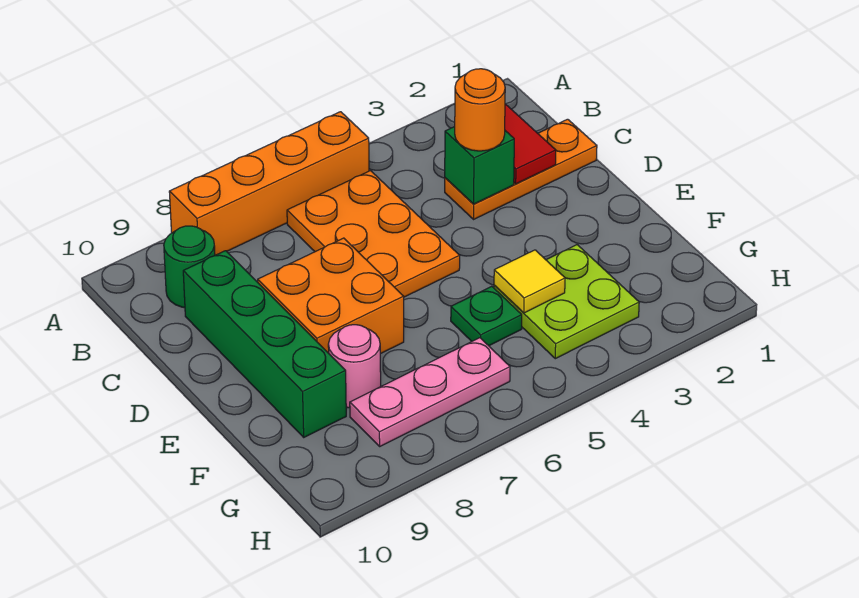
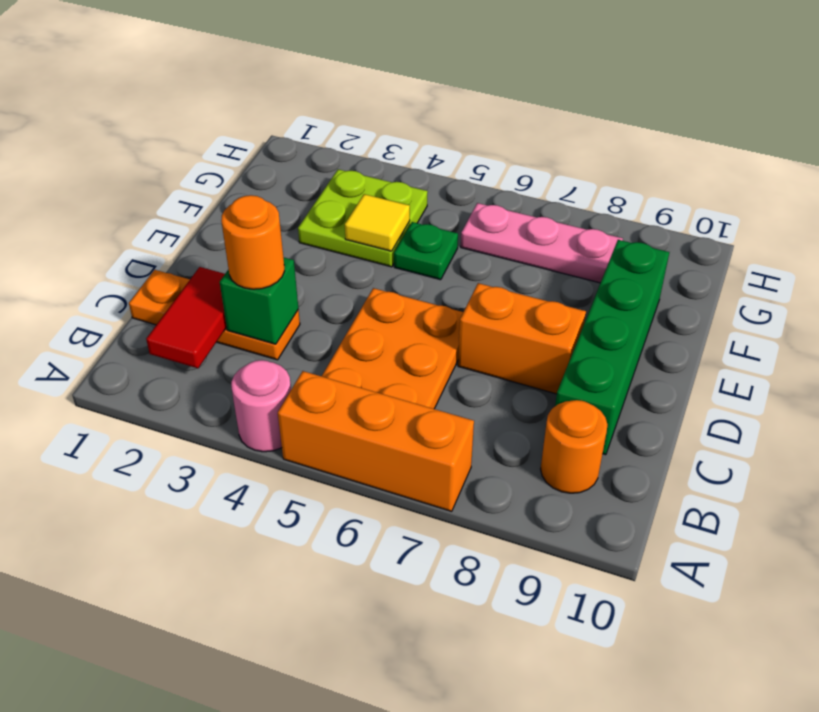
orange brick A5:A8 level 1 -> orange brick A5:A7 level 1
green round brick B9 level 1 -> orange round brick B9 level 1
orange brick D7:E8 level 1 -> orange brick D7:D8 level 1
pink round brick F8 level 1 -> pink round brick A4 level 1

